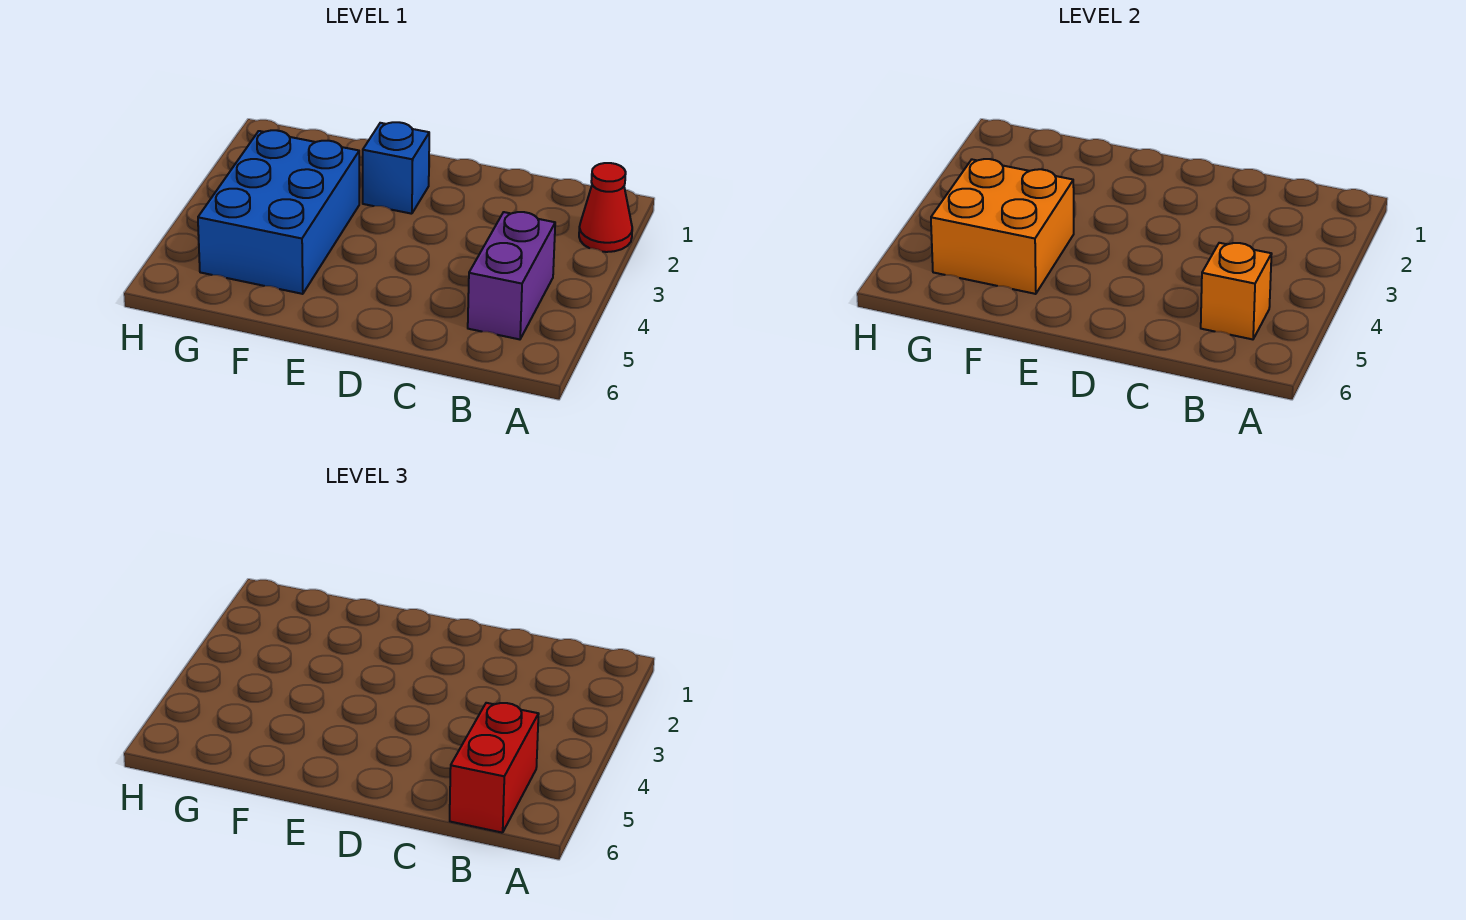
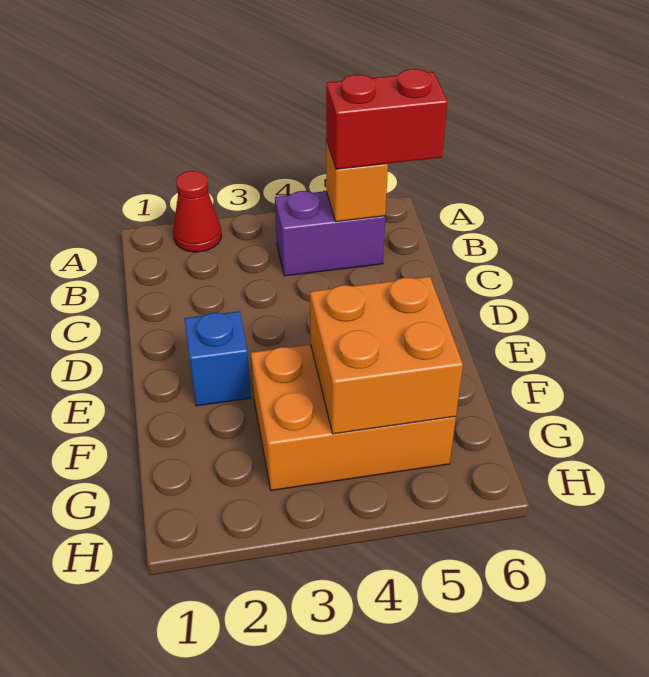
blue brick F3:G5 level 1 -> orange brick F3:G5 level 1

